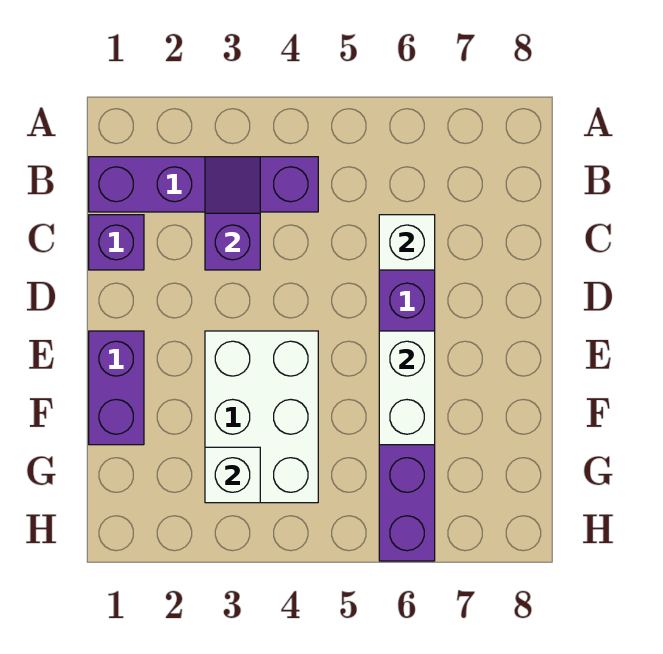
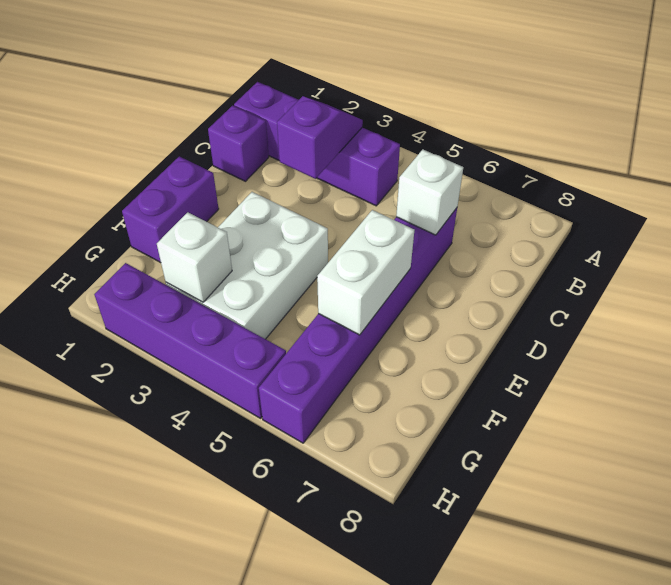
none -> purple brick H2:H5 level 1

